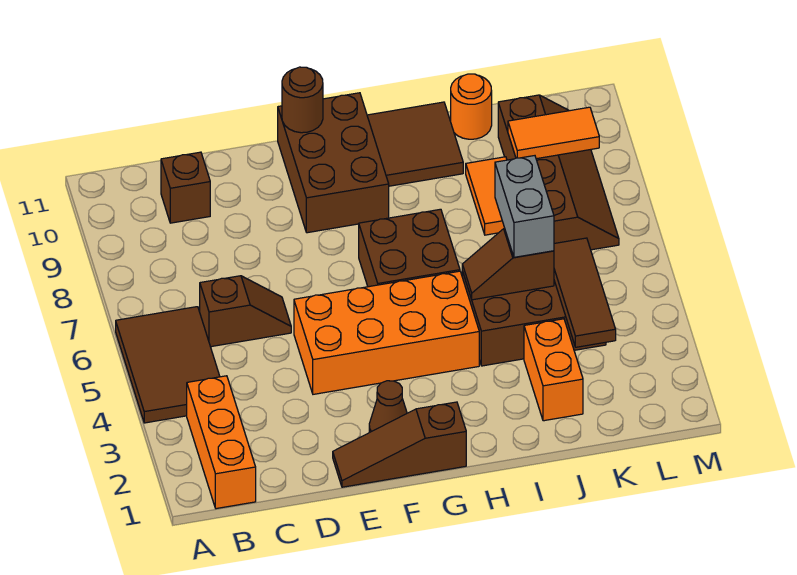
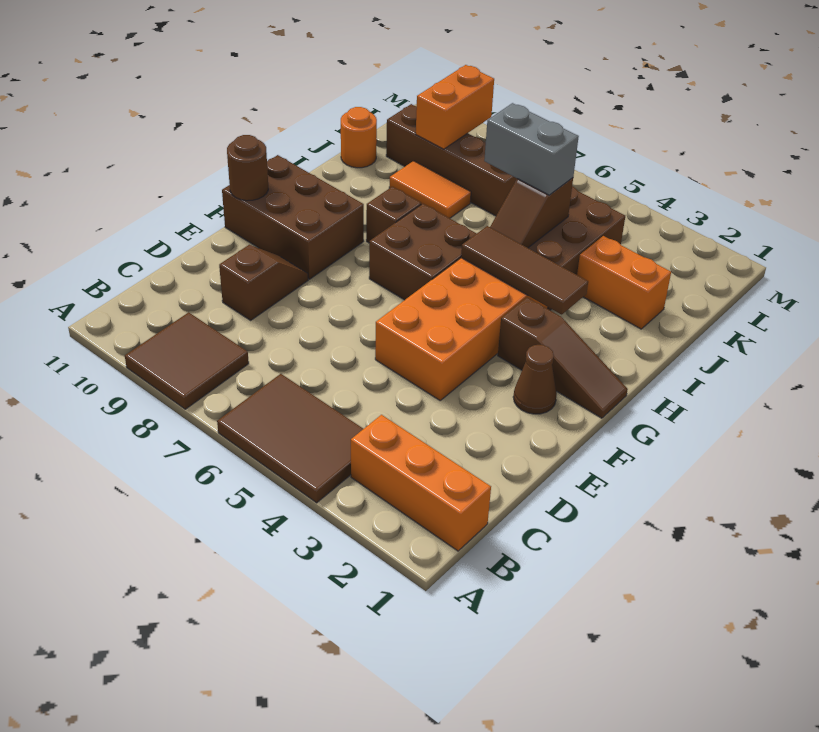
brown slope C6:D6 level 1 top C -> brown slope D9:E9 level 1 top D
brown brick C10 level 1 -> brown brick H8 level 1
brown slope E1:G1 level 1 top G -> brown slope G1:G3 level 1 top 3
brown tile H10:I11 level 1 -> brown tile A8:B9 level 1
brown tile K3:K5 level 2 -> brown tile H3:H5 level 2
orange tile K9:L9 level 2 -> orange brick K9:L9 level 2

